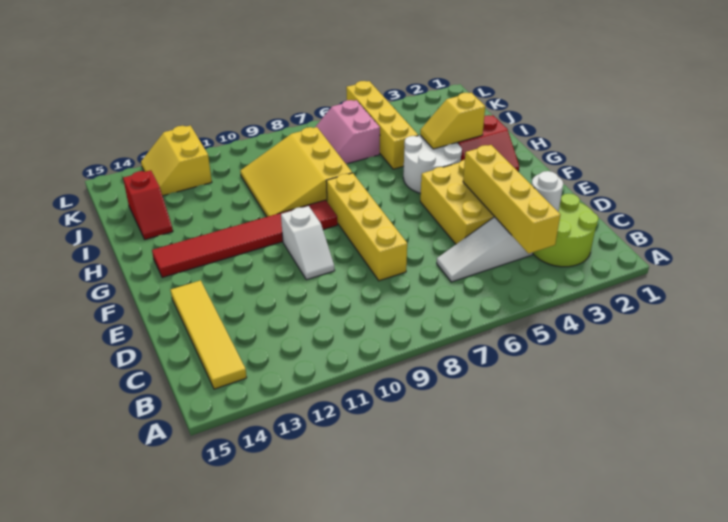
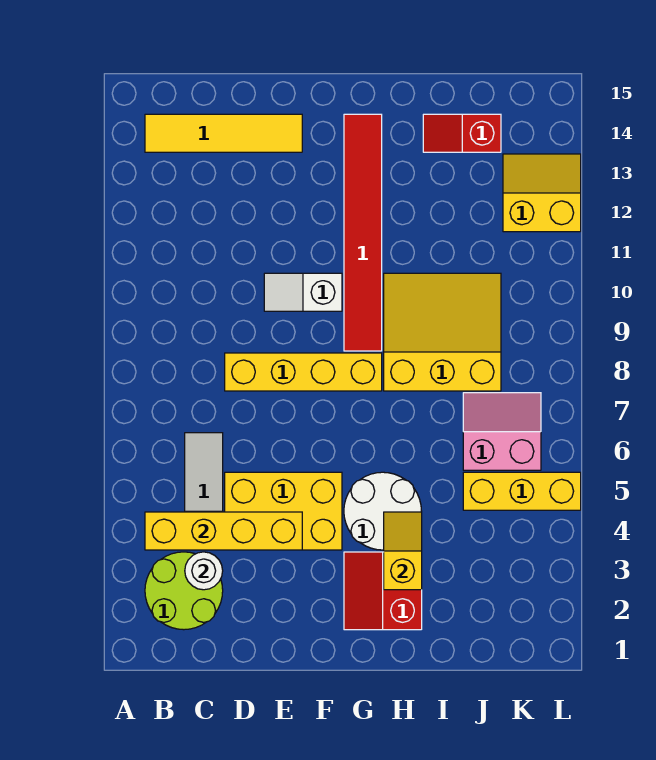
yellow brick I5:L5 level 1 -> yellow brick J5:L5 level 1

